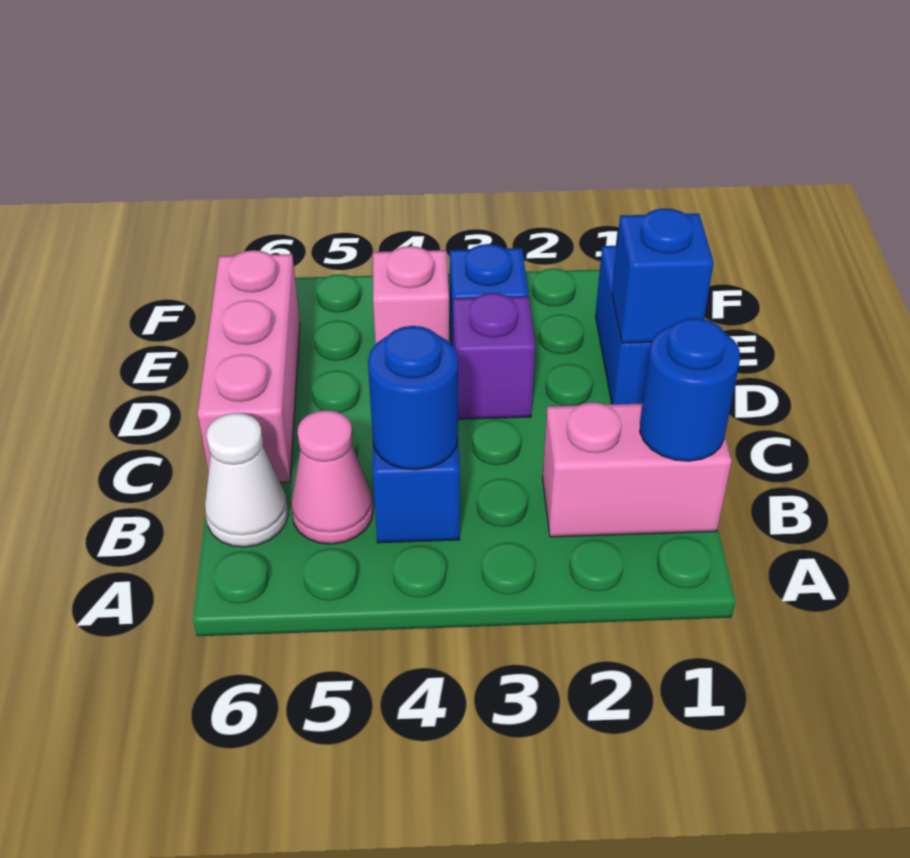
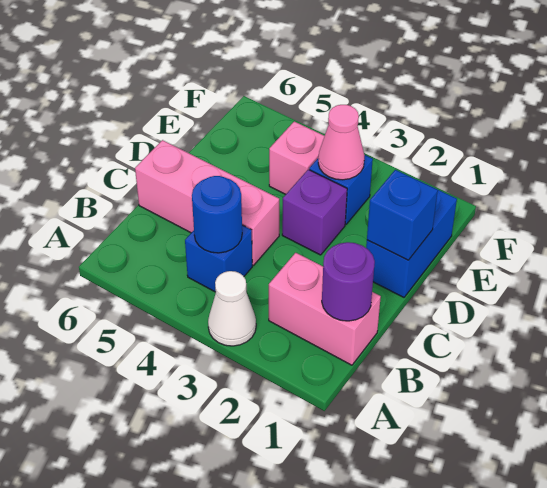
blue round brick B1 level 2 -> purple round brick B1 level 2
pink cone B5 level 1 -> pink cone E3 level 2
white cone B6 level 1 -> white cone A3 level 1
pink brick C6:E6 level 1 -> pink brick C4:C6 level 1

